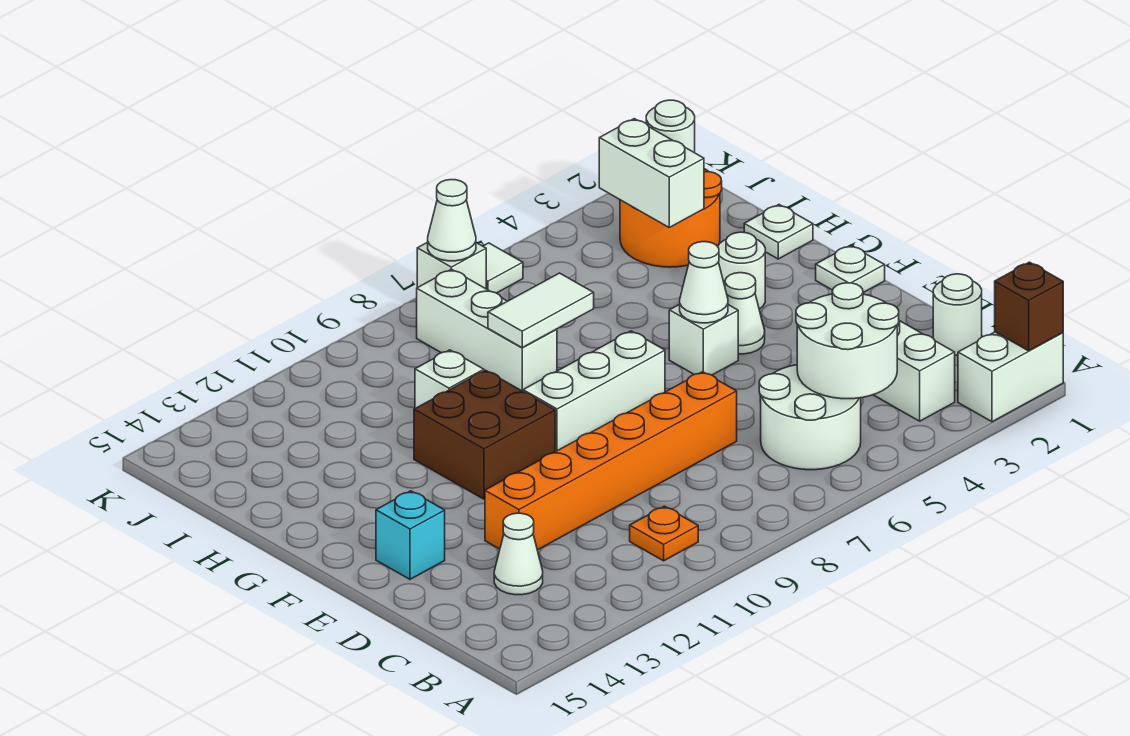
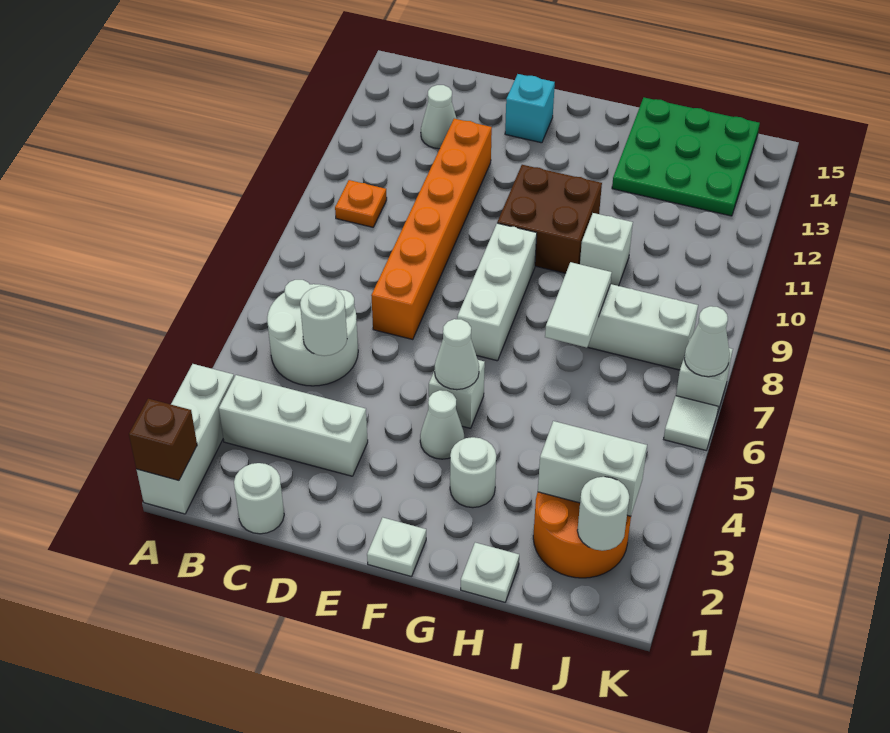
white brick A1:A2 level 1 -> white brick A1:A3 level 1
white round brick B4:C5 level 2 -> white round brick C5 level 2
none -> green plate H13:J15 level 1

